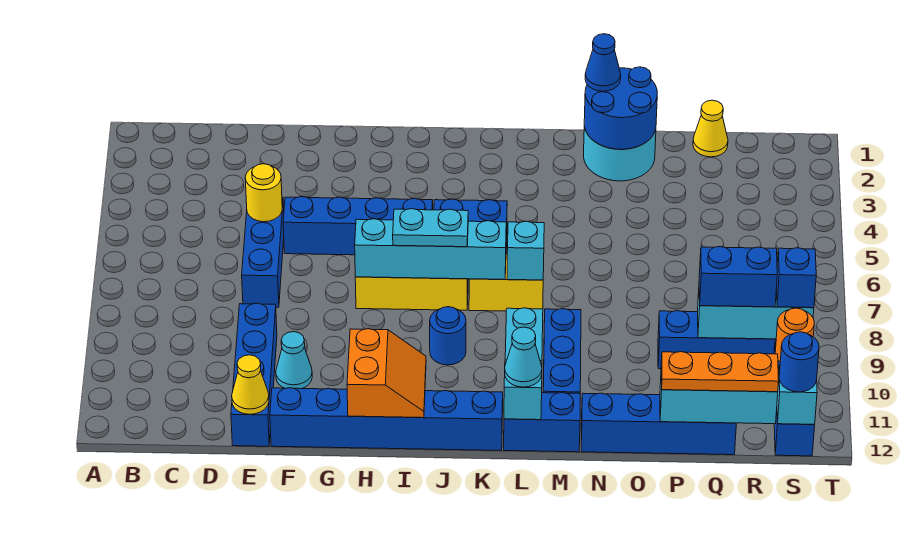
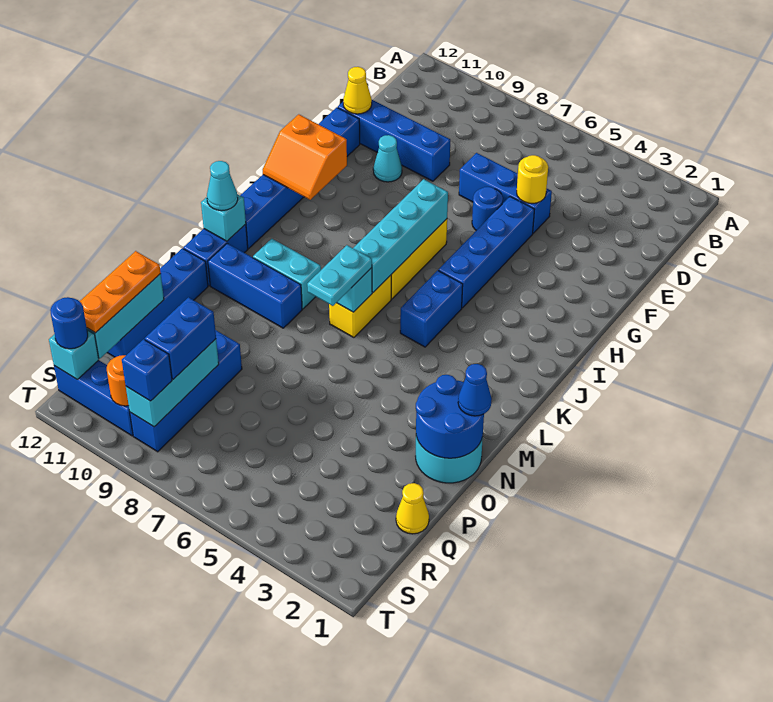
cyan plate I7:J7 level 3 -> cyan plate L7:M7 level 3
blue round brick J9 level 1 -> blue round brick F6 level 1

